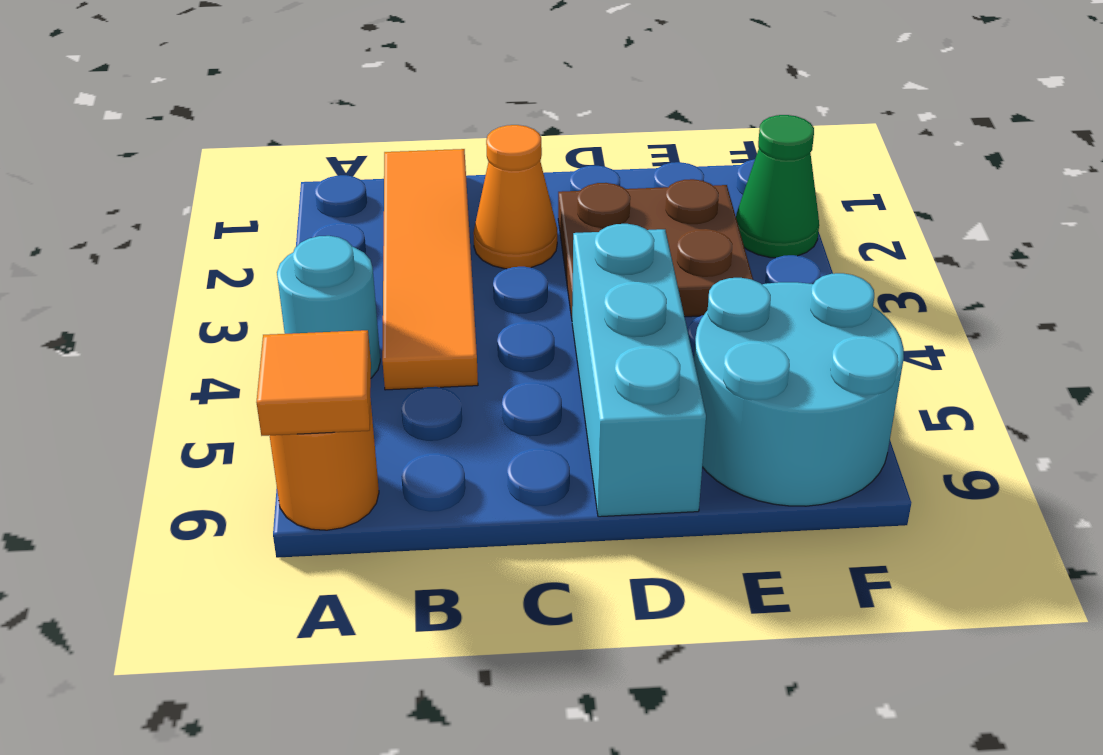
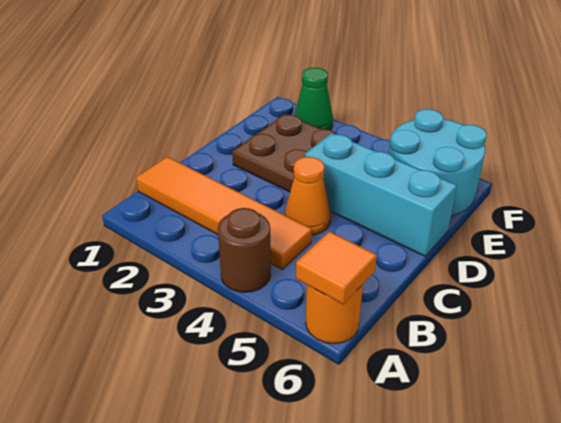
cyan round brick A4 level 1 -> brown round brick A4 level 1
orange cone C2 level 1 -> orange cone C4 level 1

